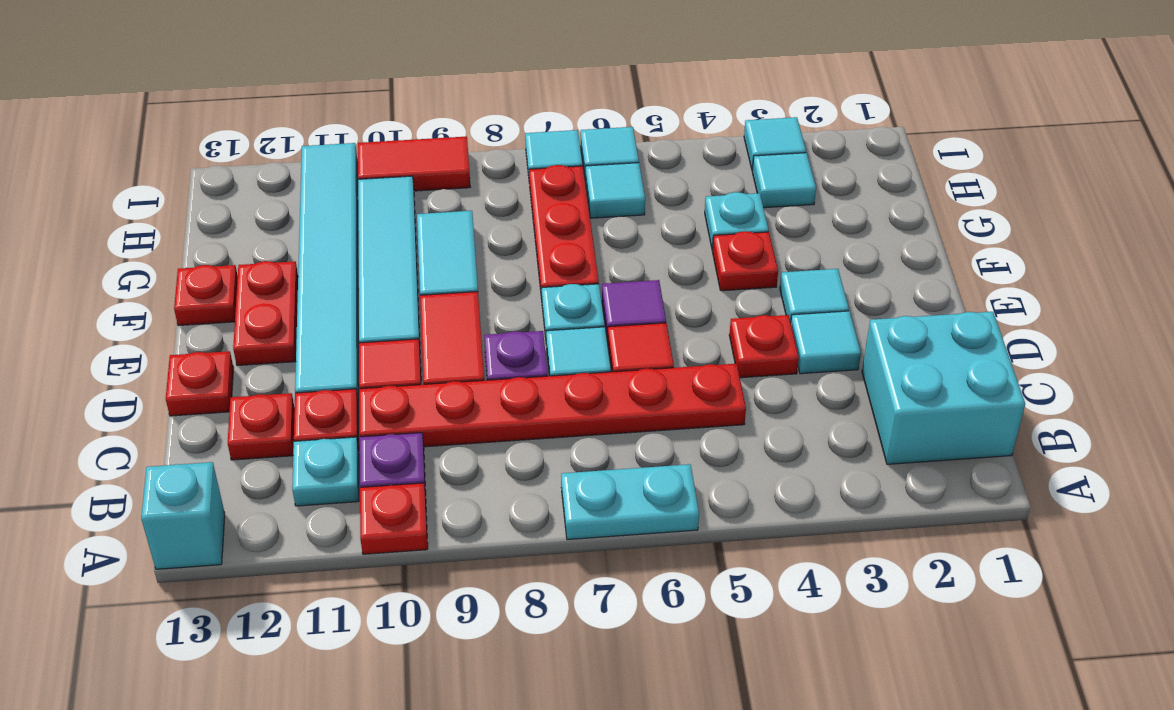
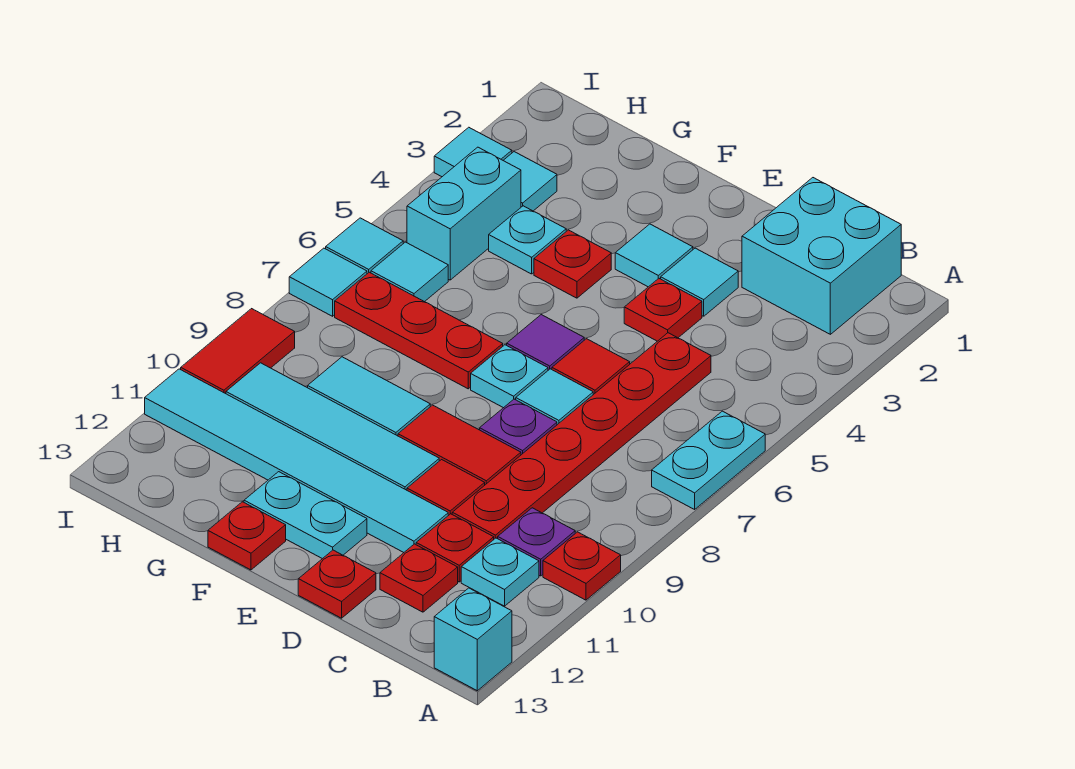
red plate E12:F12 level 1 -> cyan plate E12:F12 level 1
none -> cyan brick H4:H5 level 1

